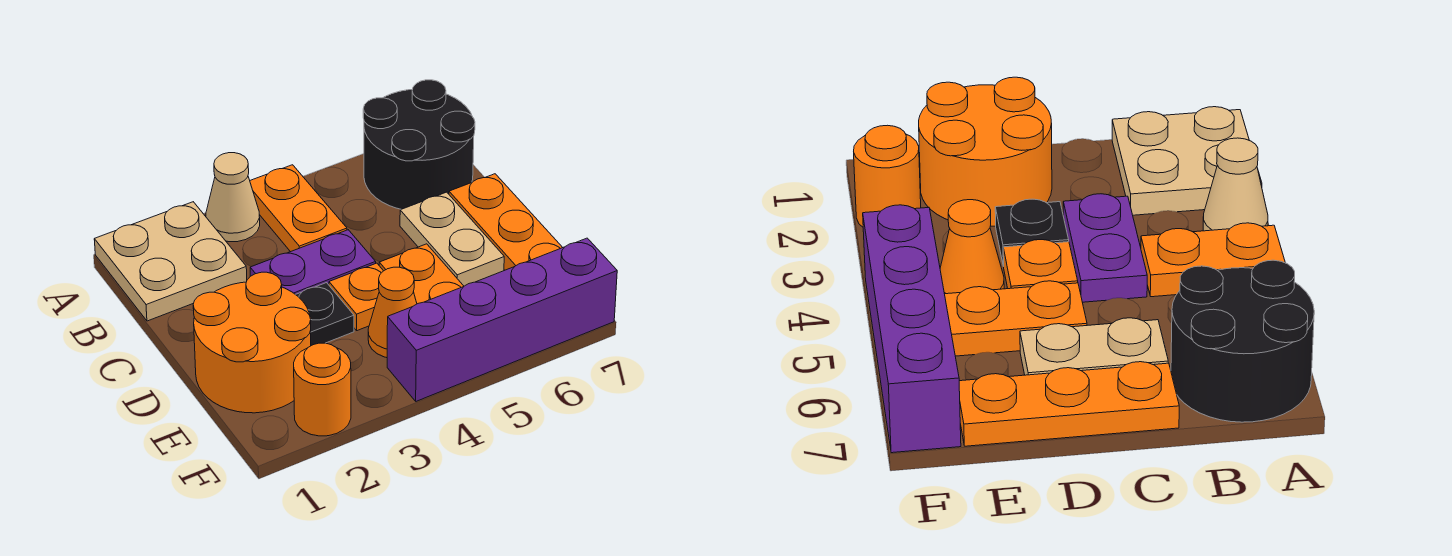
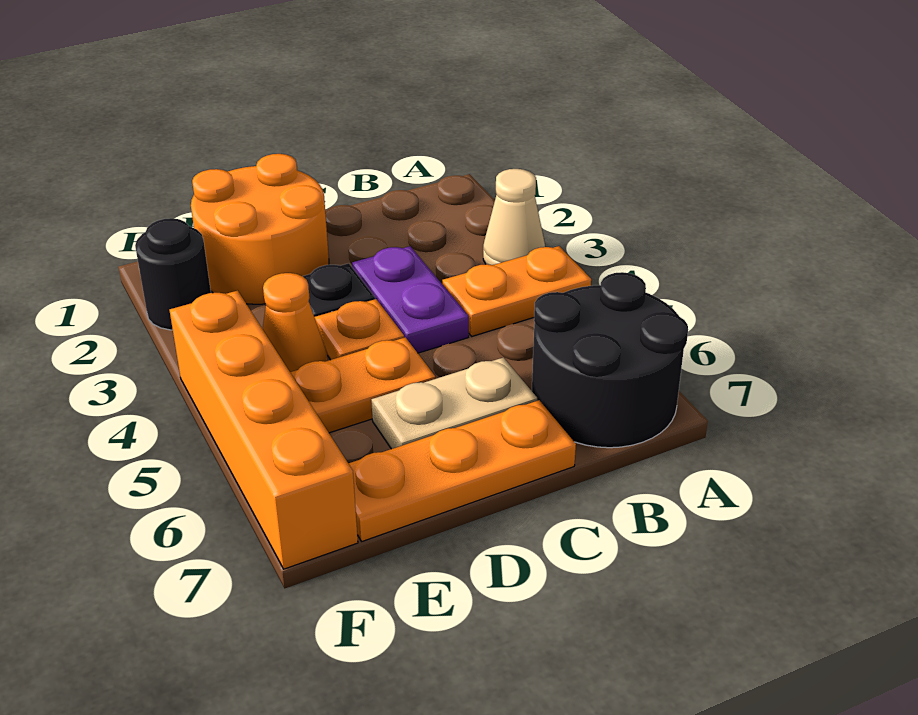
tan plate A1:B2 level 1 -> none
orange round brick F2 level 1 -> black round brick F2 level 1
purple brick F4:F7 level 1 -> orange brick F4:F7 level 1

